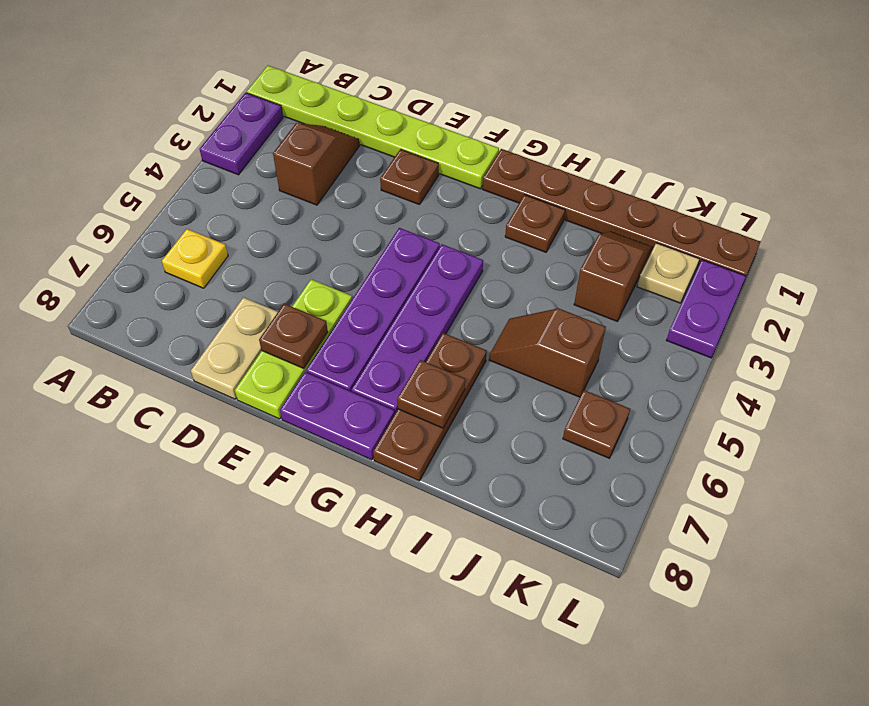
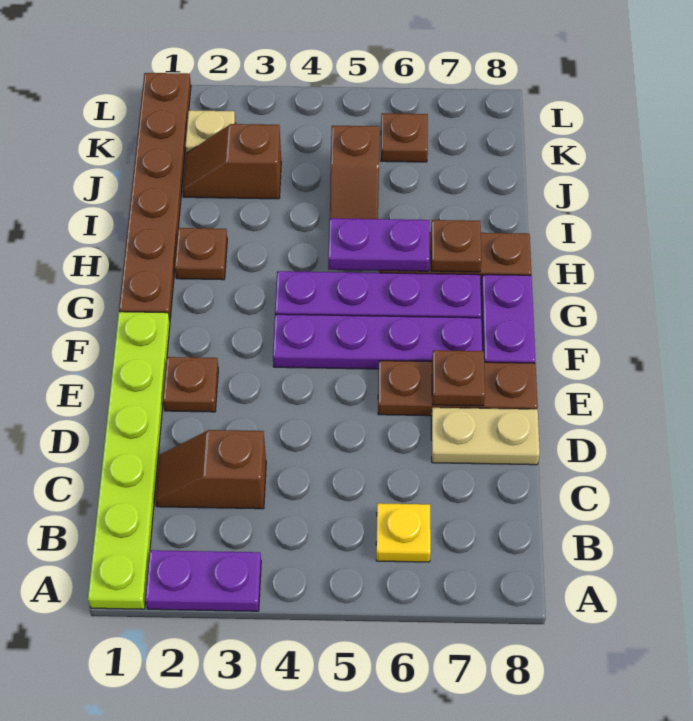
lime plate E6:E8 level 1 -> brown plate E6:E8 level 1
purple plate L2:L3 level 1 -> purple plate H5:H6 level 2

